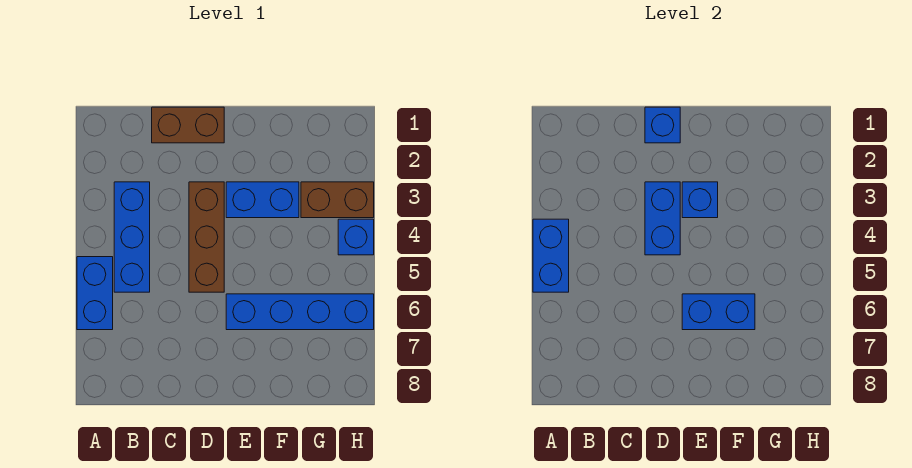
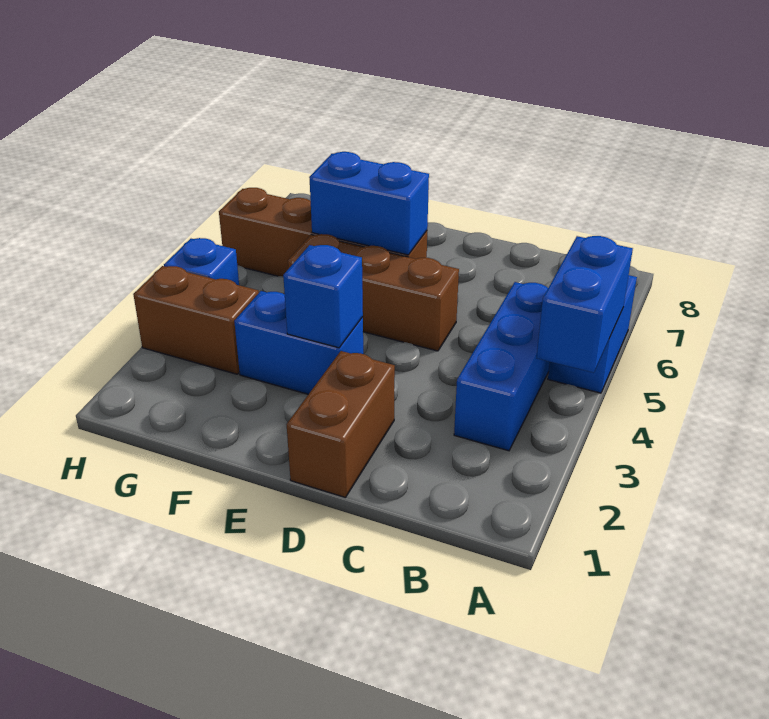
brown brick C1:D1 level 1 -> brown brick D1:D2 level 1
blue brick D1 level 2 -> none
brown brick D3:D5 level 1 -> brown brick D5:F5 level 1
blue brick D3:D4 level 2 -> none
blue brick E6:H6 level 1 -> brown brick E6:H6 level 1

